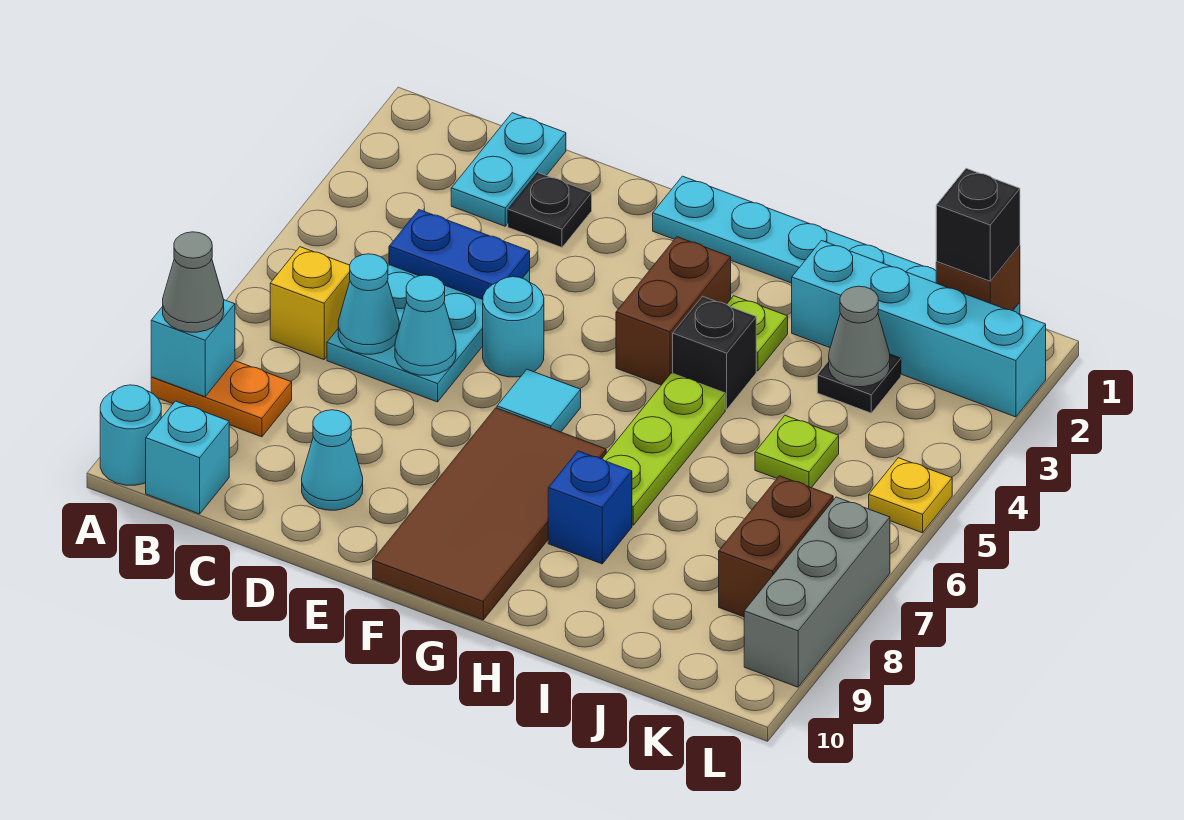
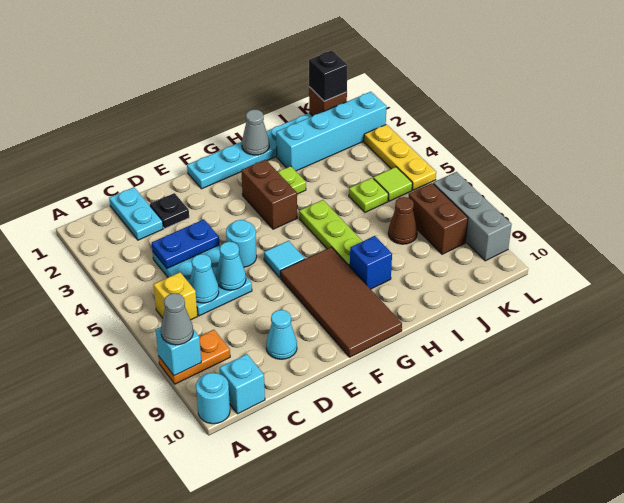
black brick H4 level 1 -> none
black plate J3 level 1 -> none
grey cone J3 level 2 -> grey cone H1 level 2
none -> brown cone J7 level 1
none -> lime tile K5 level 1
yellow plate L5 level 1 -> yellow plate L3:L5 level 1

